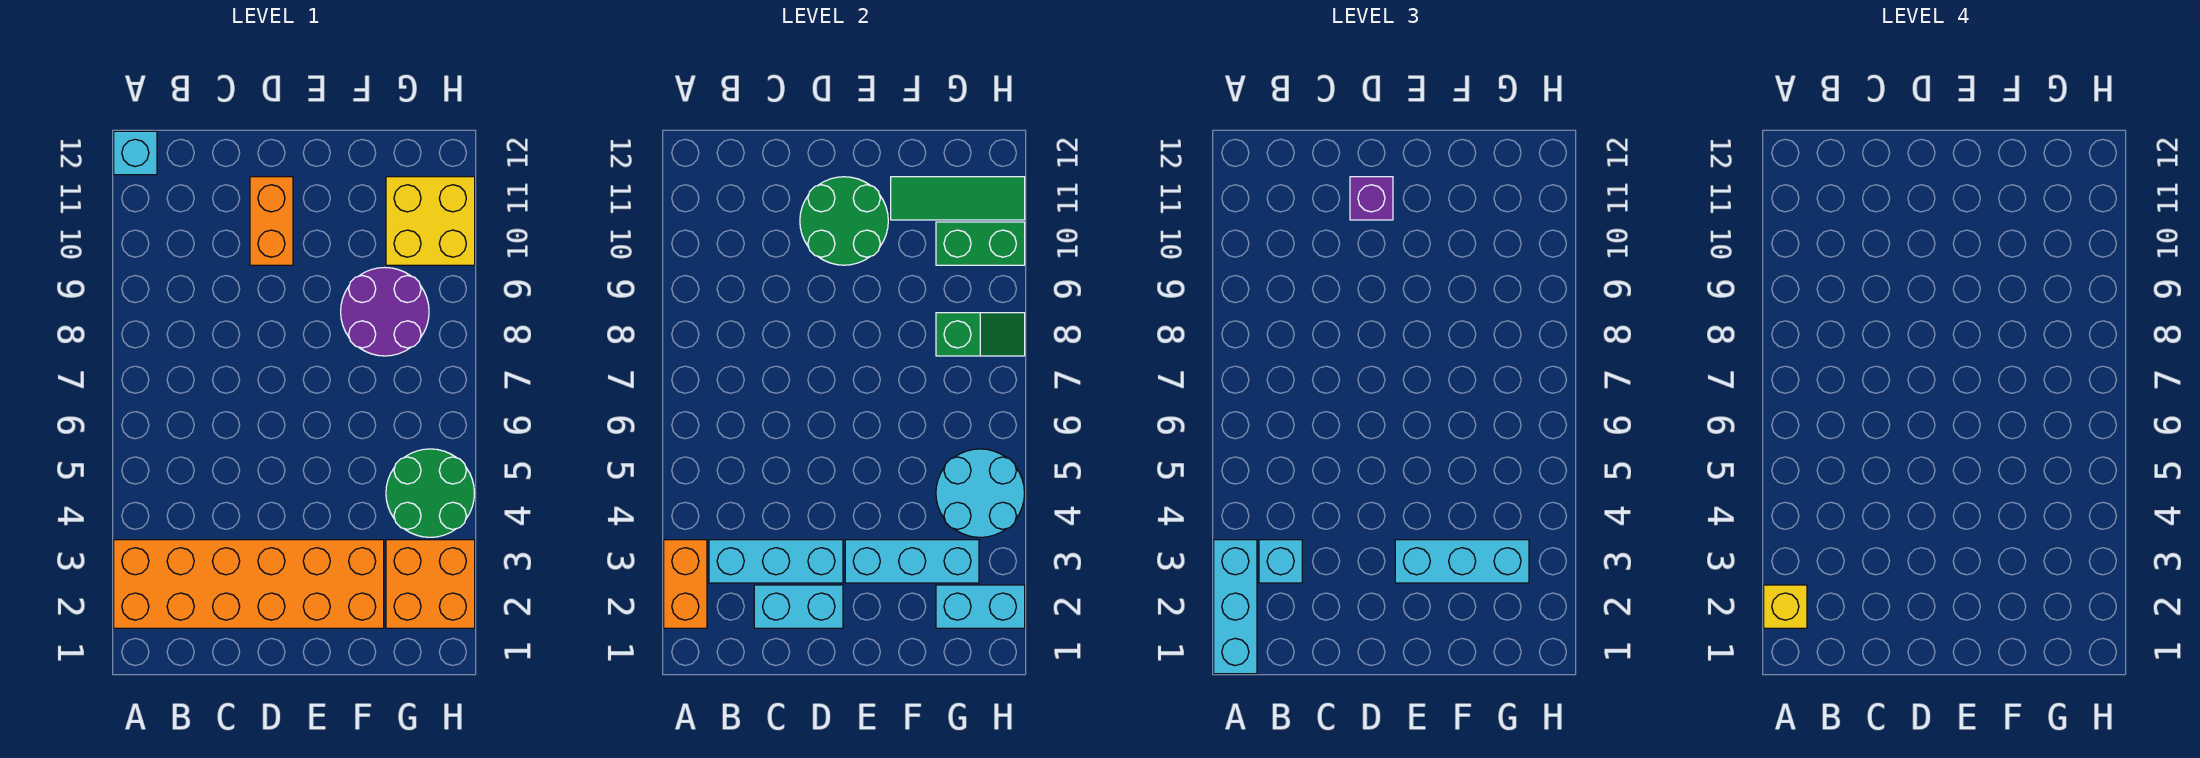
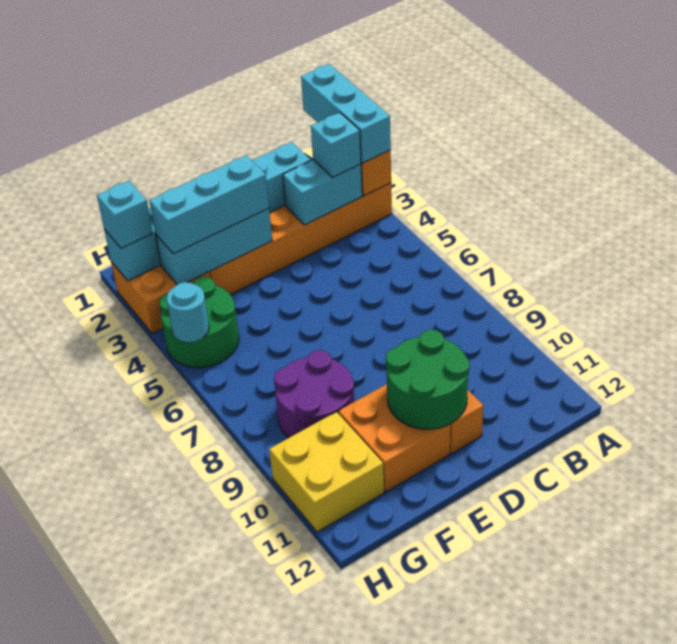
yellow brick A2 level 4 -> none
cyan brick A12 level 1 -> cyan brick H2 level 3
cyan brick B3:D3 level 2 -> cyan brick B3:C3 level 2
purple brick D11 level 3 -> none
none -> orange brick E10:F11 level 1
green tile F11:H11 level 2 -> none
cyan round brick G4:H5 level 2 -> cyan round brick H5 level 2
green slope G8:H8 level 2 top G -> none
green brick G10:H10 level 2 -> none

